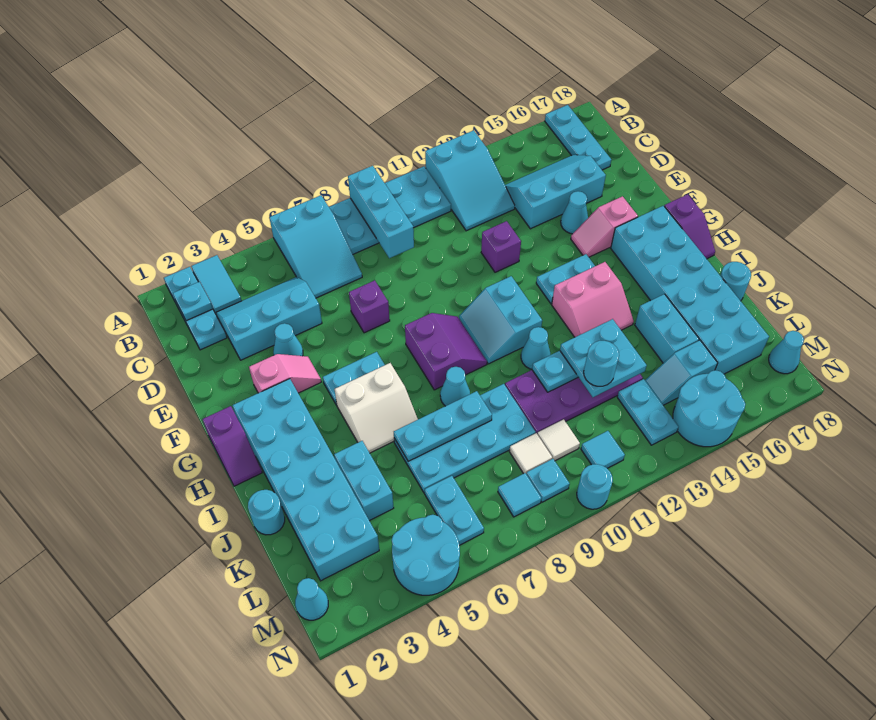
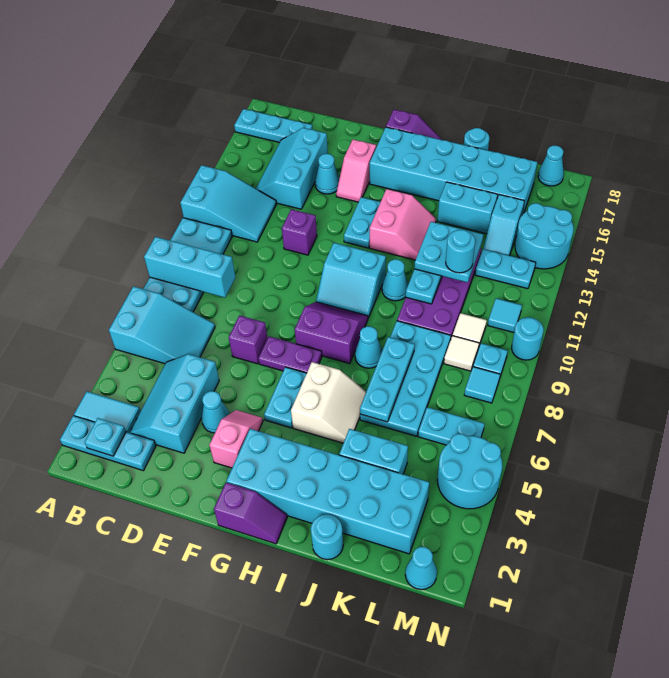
none -> purple plate F7:G7 level 1

